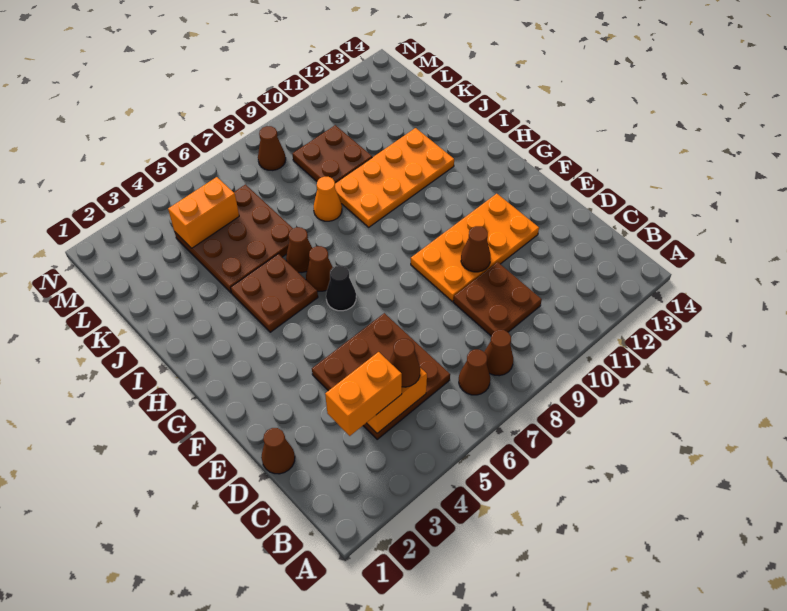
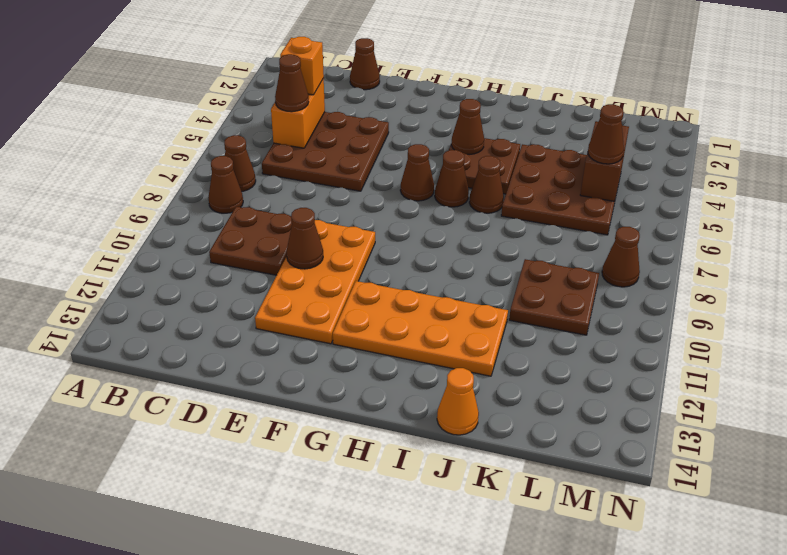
orange brick C3:C4 level 3 -> orange brick C4 level 3
black cone G6 level 1 -> brown cone G6 level 1
none -> brown cone H4 level 2
orange plate I9:J12 level 1 -> orange plate G11:J12 level 1
orange cone J8 level 1 -> orange cone J14 level 1
orange brick L4:L5 level 2 -> brown brick L4:L5 level 2
none -> brown cone L5 level 3

